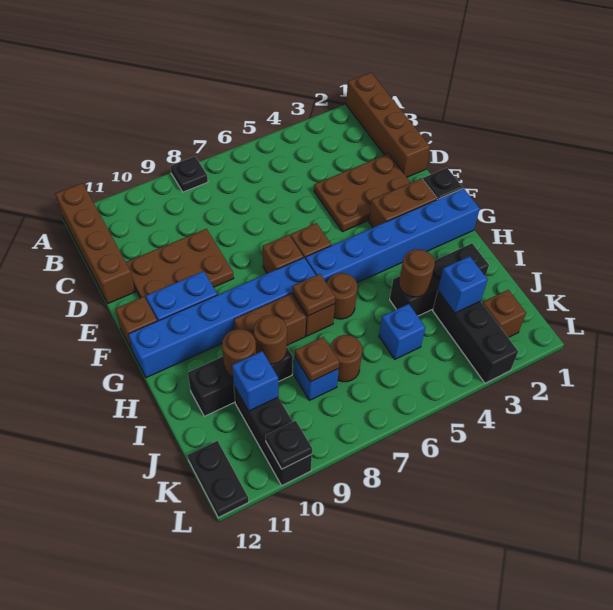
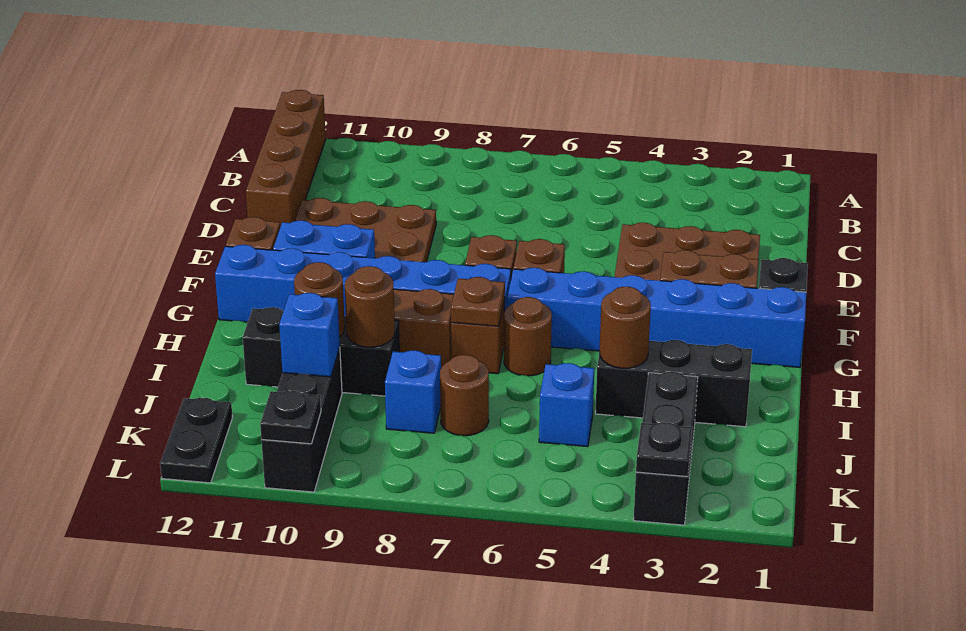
brown brick A1:D1 level 1 -> none
black plate A8 level 1 -> black plate L3 level 2
blue brick J3 level 2 -> none
brown plate J8 level 2 -> none
brown brick K2 level 1 -> none

